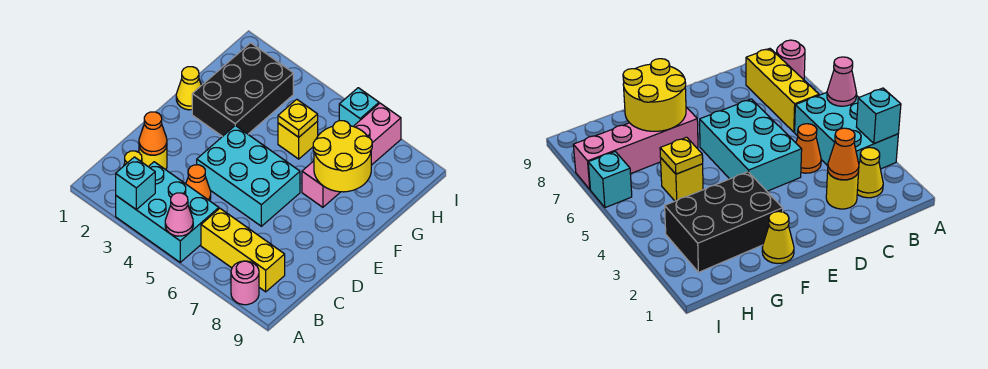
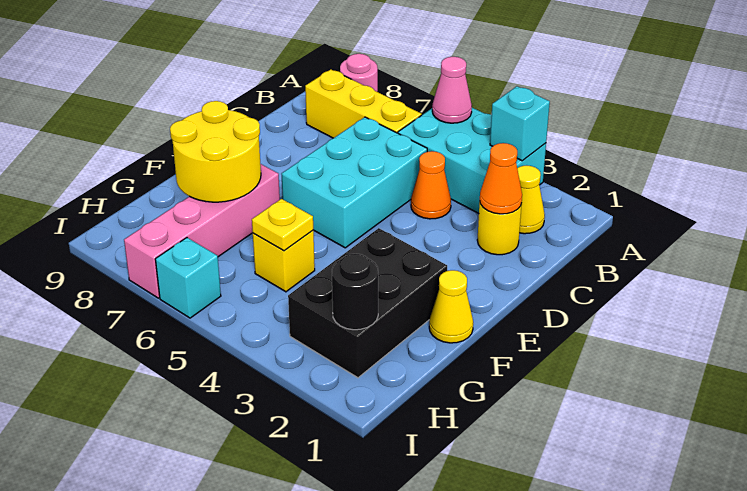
cyan brick D4:E6 level 1 -> cyan brick C5:E6 level 1
none -> black round brick H2 level 2

